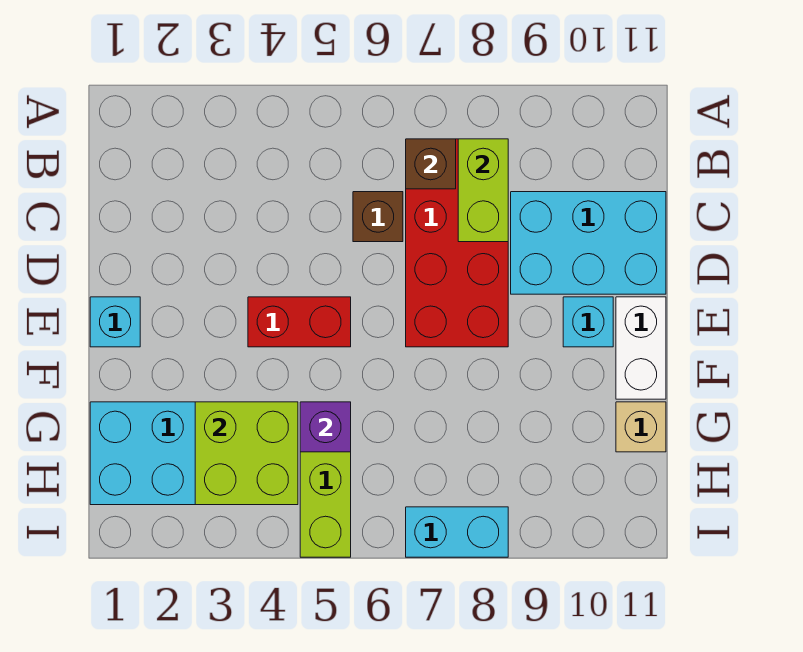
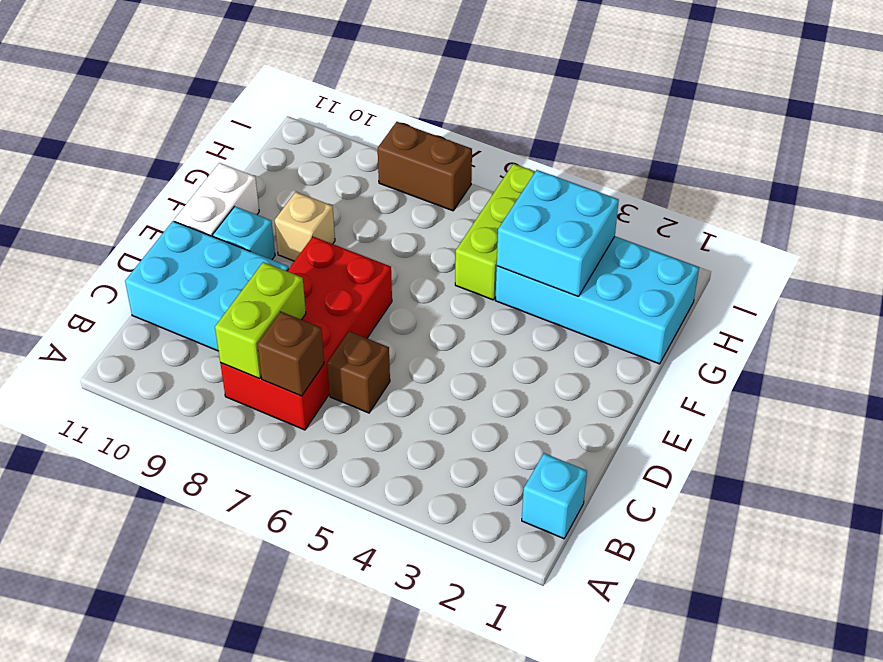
cyan brick E1 level 1 -> cyan brick B1 level 1
red brick E4:E5 level 1 -> none
lime brick G3:H4 level 2 -> cyan brick G3:H4 level 2
purple brick G5 level 2 -> none
tan brick G11 level 1 -> tan brick F9 level 1
cyan brick I7:I8 level 1 -> brown brick I7:I8 level 1

